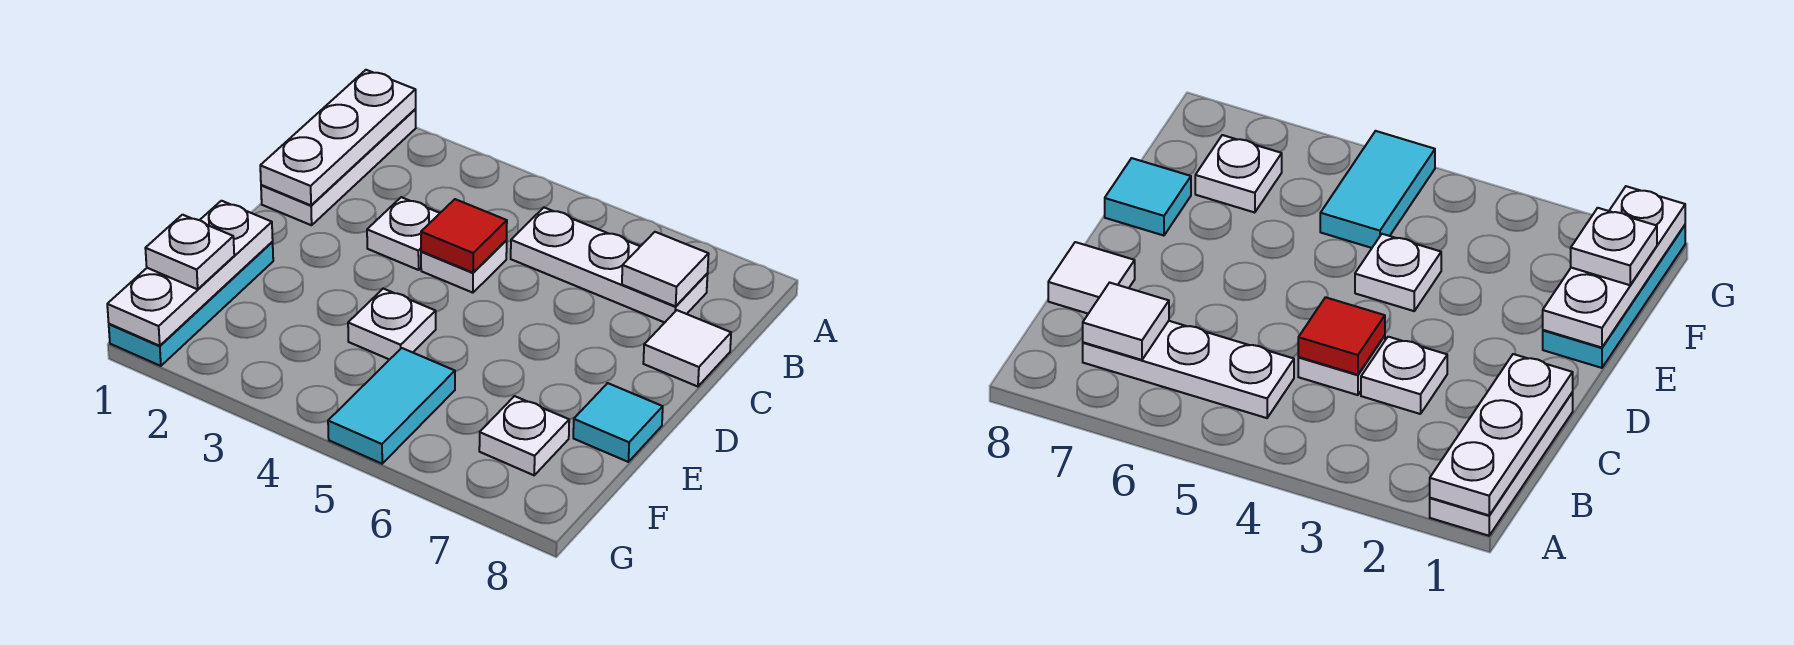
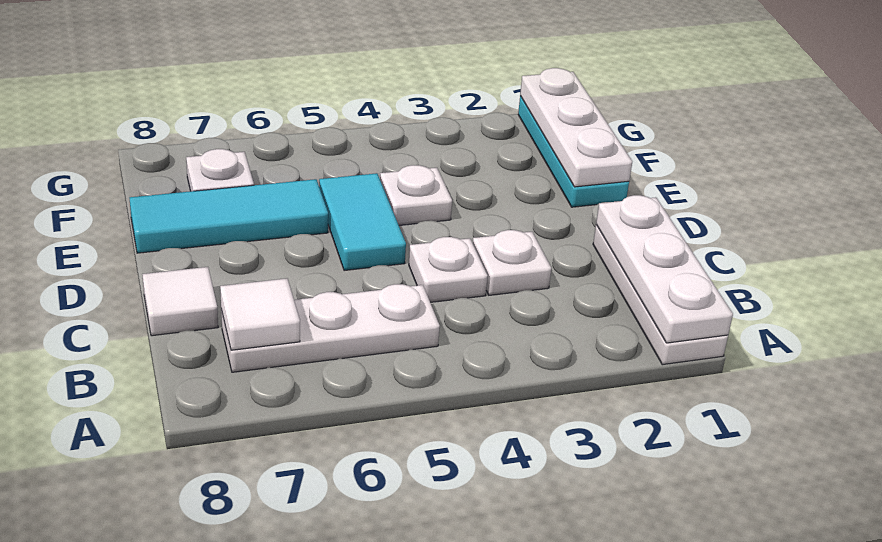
red tile C4 level 2 -> none
cyan tile E8 level 1 -> cyan tile E6:E8 level 1
white plate F1 level 3 -> none
cyan tile F5:G5 level 1 -> cyan tile D5:E5 level 1

